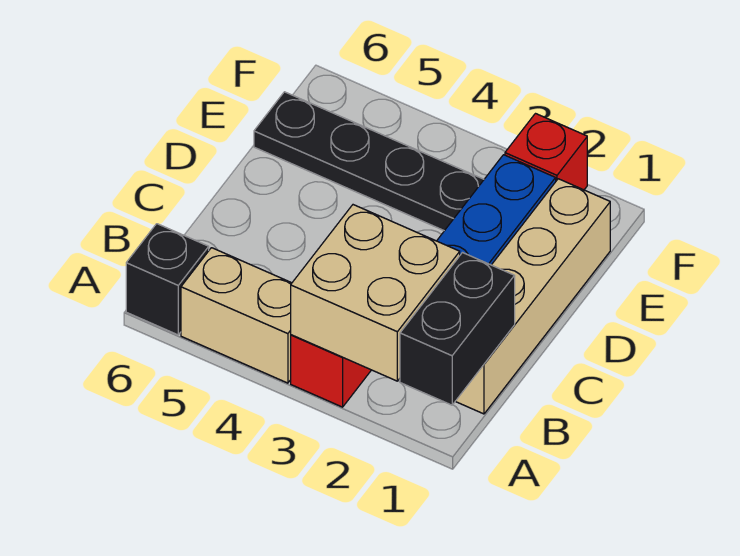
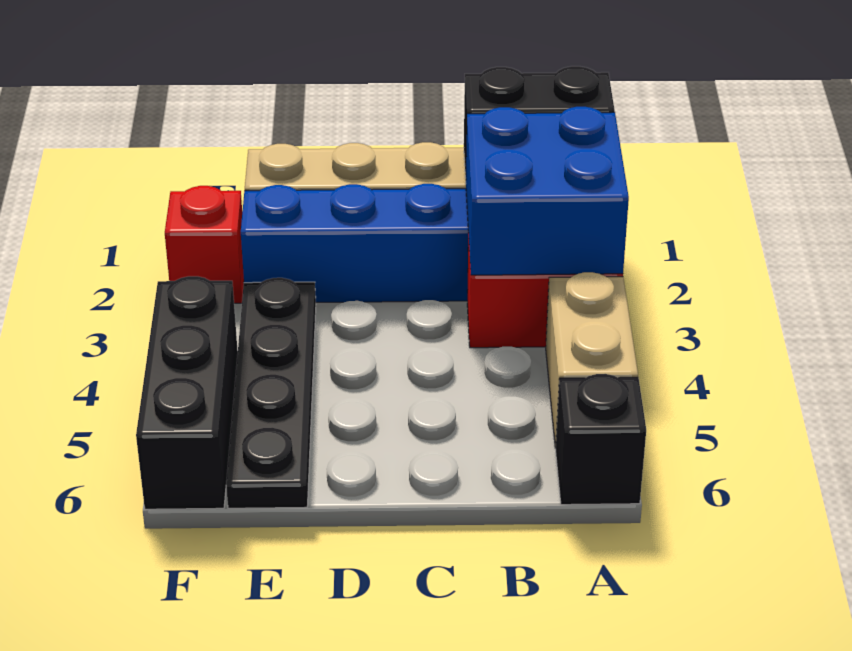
tan brick A2:B3 level 2 -> blue brick A2:B3 level 2
none -> black brick F4:F6 level 1

